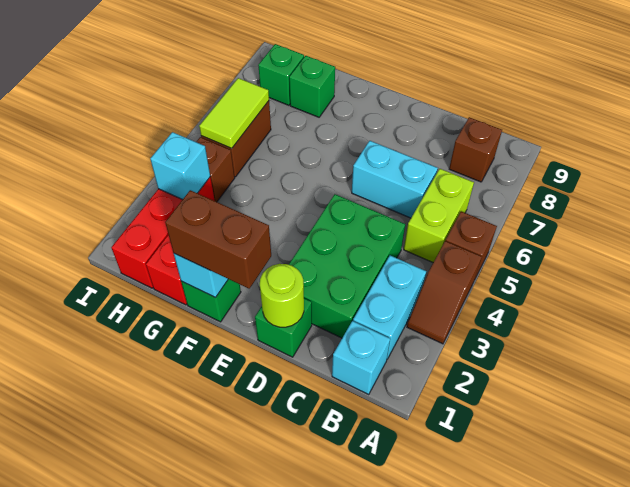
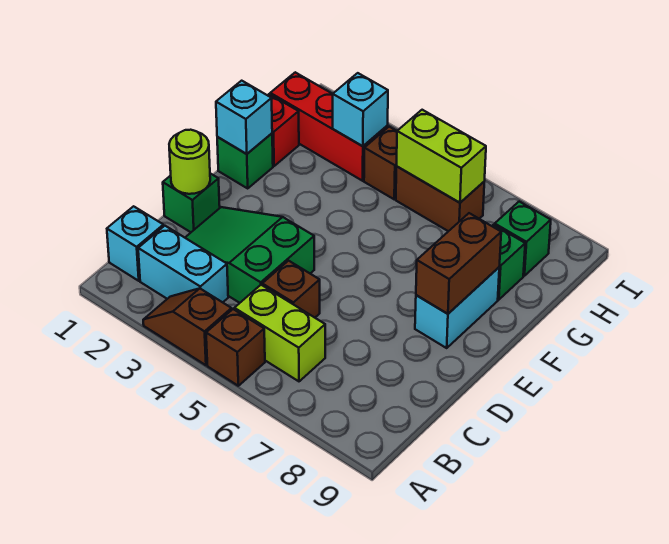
brown brick B8 level 1 -> brown brick C5 level 1
green brick C2:D4 level 1 -> green slope C2:D4 level 1 top 4
cyan brick C6:D6 level 1 -> cyan brick E8:F8 level 1
brown brick E1:F1 level 3 -> brown brick E8:F8 level 2
lime tile H5:H6 level 2 -> lime brick H5:H6 level 2

